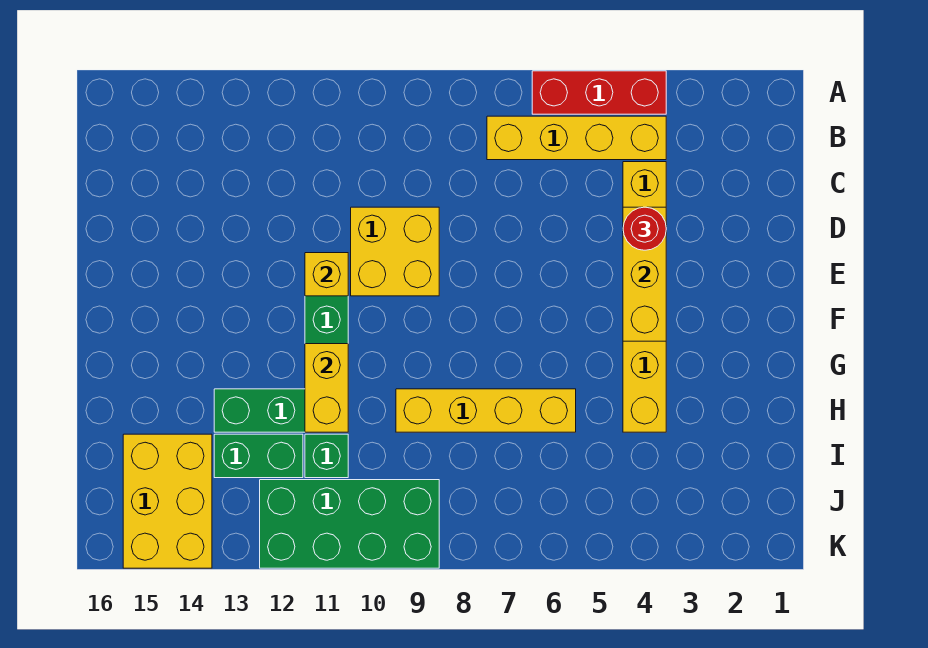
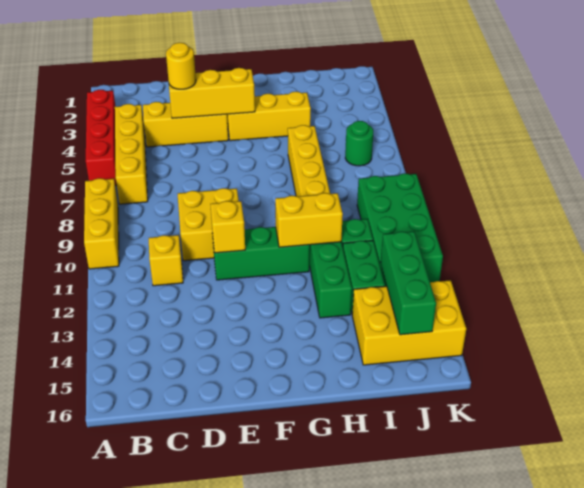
red brick A4:A6 level 1 -> red brick A3:A6 level 1
none -> yellow brick A8:A10 level 1
none -> yellow brick C11 level 1
red round brick D4 level 3 -> yellow round brick D4 level 3
none -> green round brick J6 level 1
none -> green brick J13:J15 level 2

